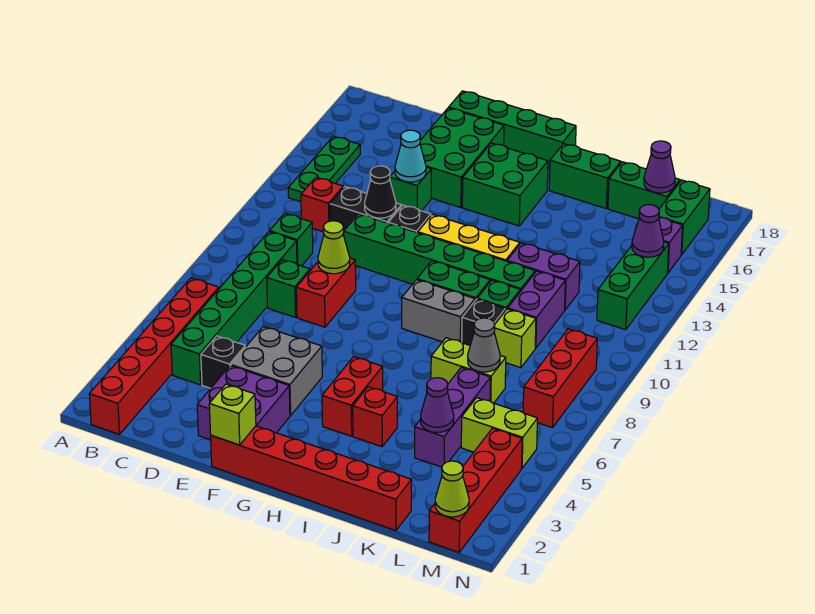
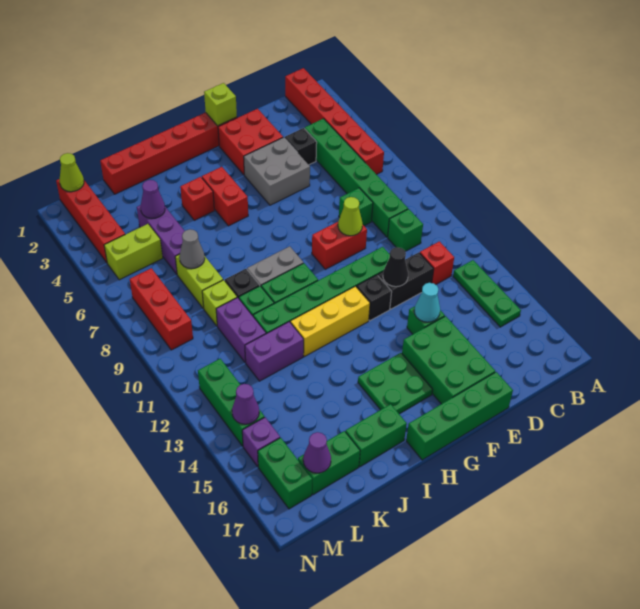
purple brick E2:F3 level 1 -> red brick E2:F3 level 1
red brick E8:E9 level 1 -> red brick E9:F9 level 1
green brick G15:H16 level 1 -> green plate G15:H16 level 1
lime brick J7:K7 level 1 -> lime brick K7:K8 level 1

